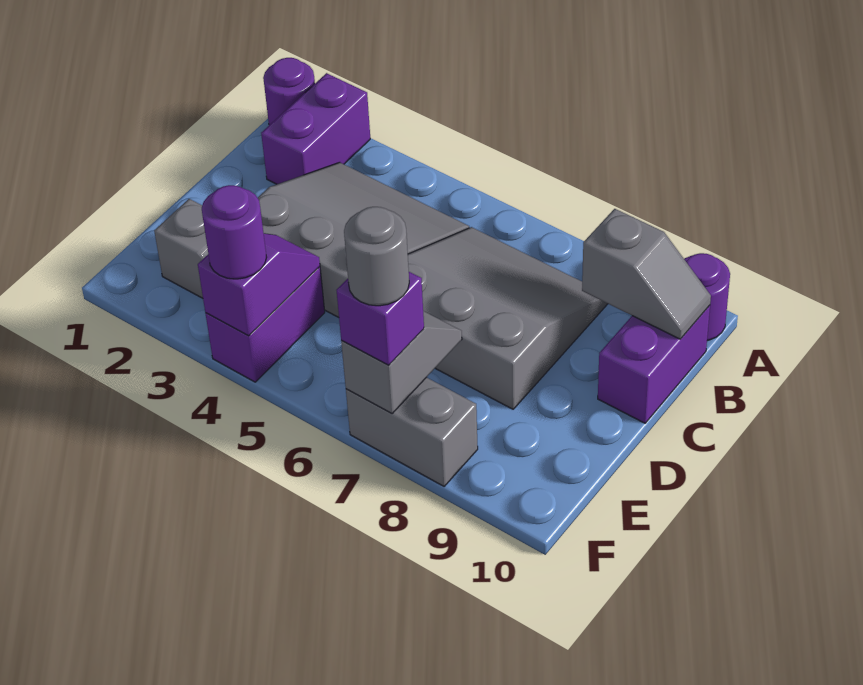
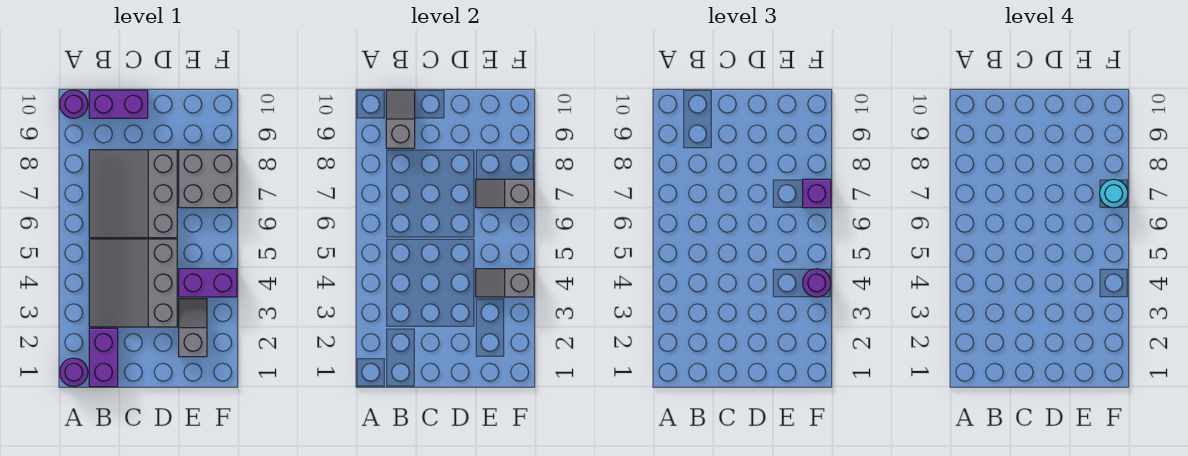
purple brick A2:B2 level 1 -> purple brick B1:B2 level 1
purple slope E4:F4 level 2 top F -> grey slope E4:F4 level 2 top F
grey brick F7:F8 level 1 -> grey brick E7:F8 level 1
grey round brick F7 level 4 -> cyan round brick F7 level 4

